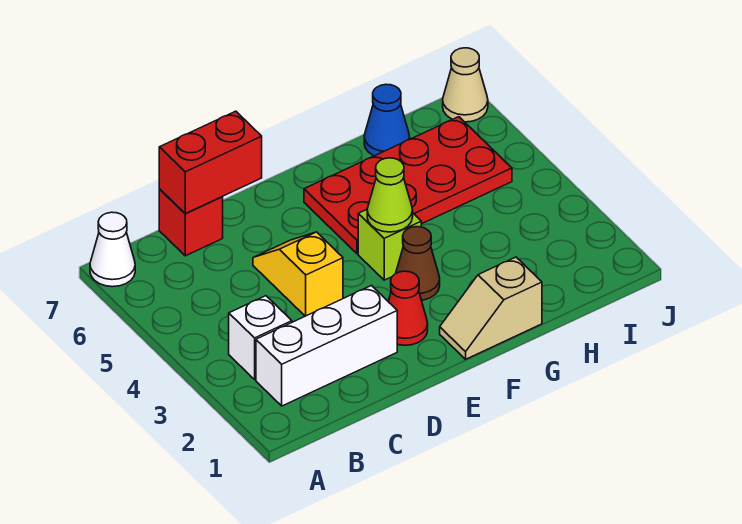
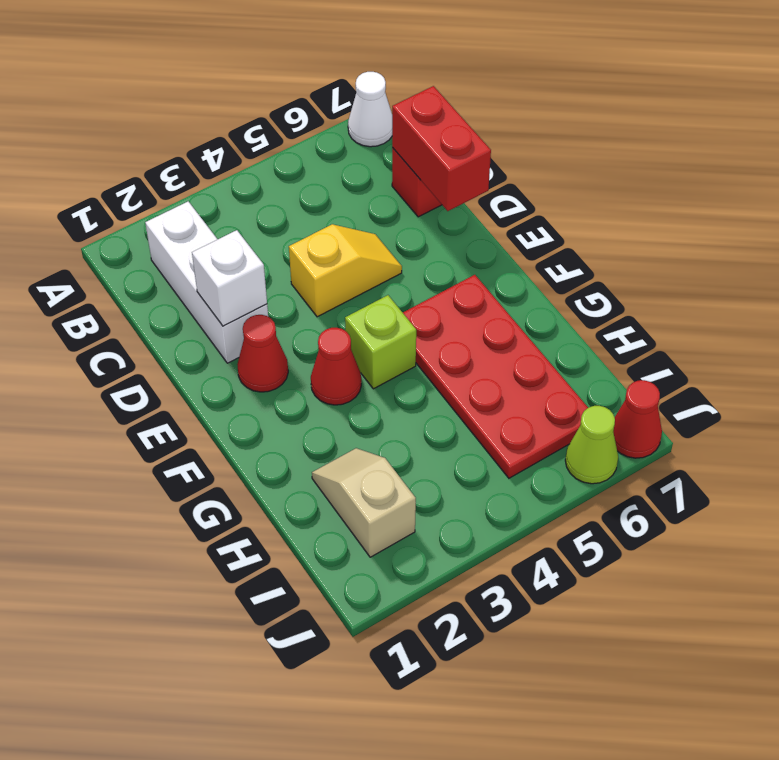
white brick B3 level 1 -> white brick D2 level 2
tan slope F1:G1 level 1 top G -> tan slope H2:I2 level 1 top I
brown cone F3 level 1 -> red cone F3 level 1
lime cone F4 level 2 -> lime cone J6 level 1
blue cone H7 level 1 -> none
tan cone J7 level 1 -> red cone J7 level 1

